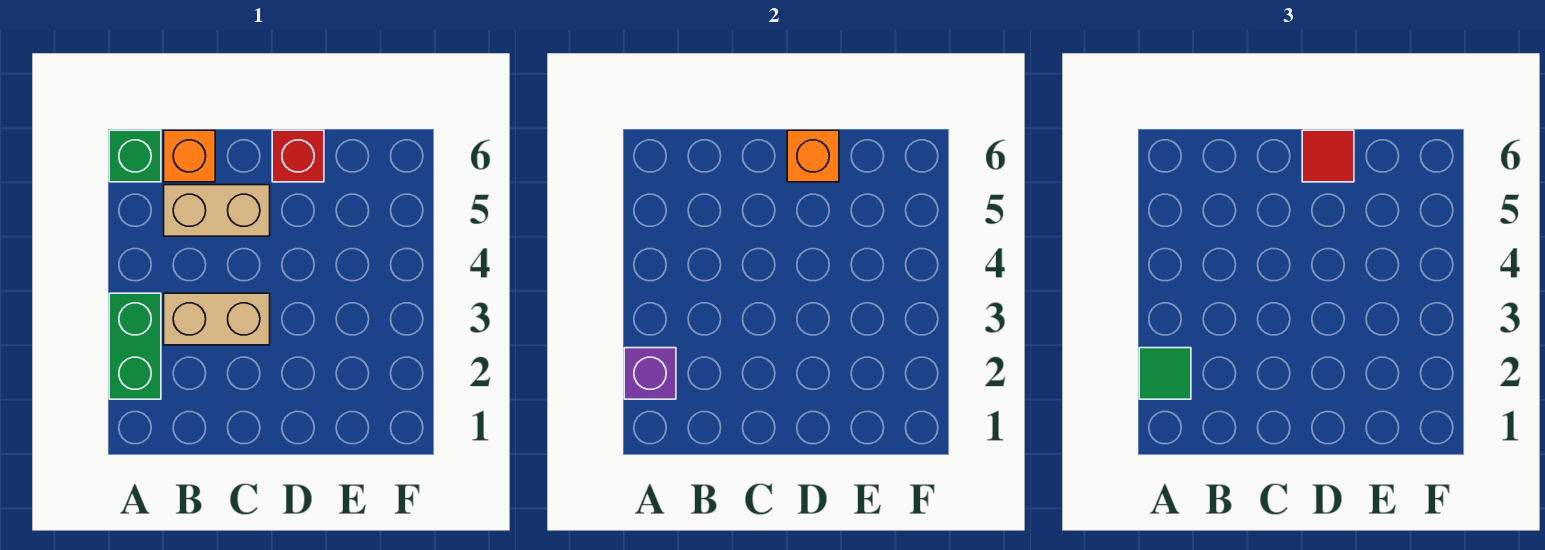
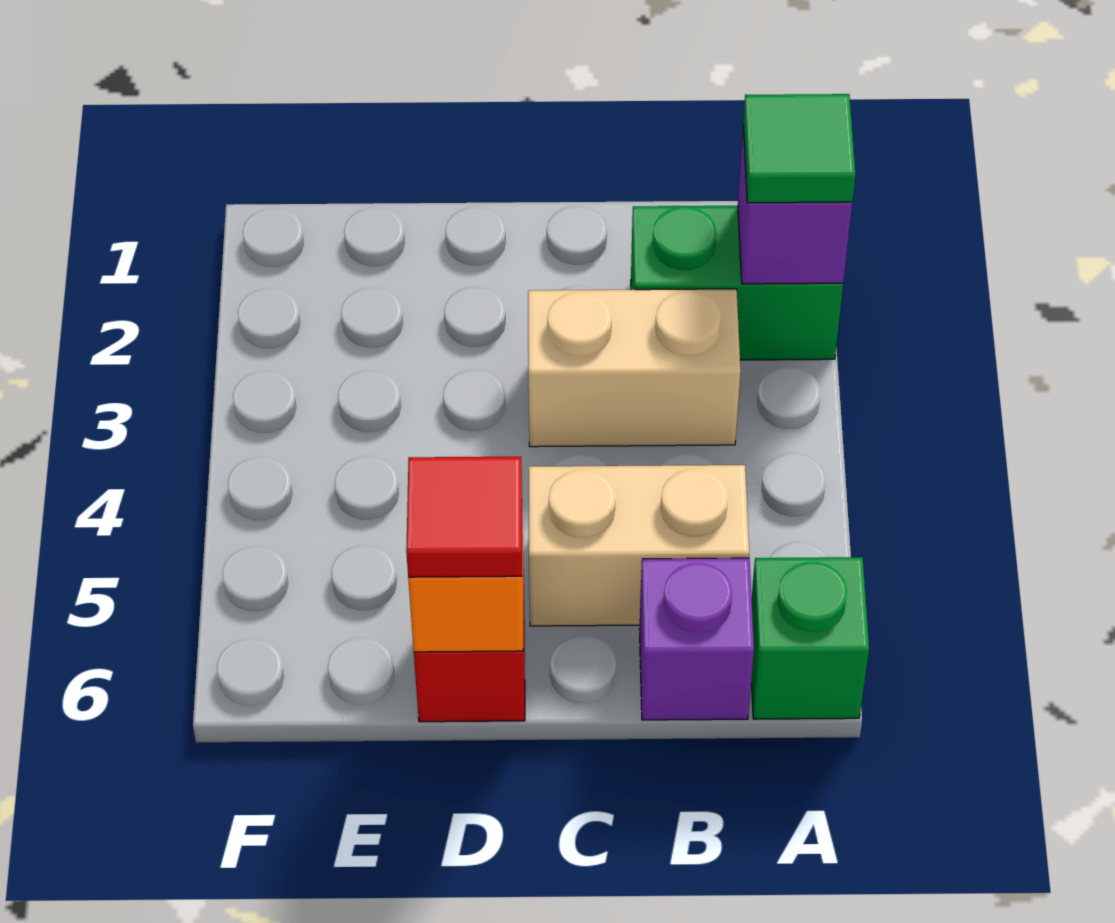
green brick A2:A3 level 1 -> green brick A2:B2 level 1
orange brick B6 level 1 -> purple brick B6 level 1

